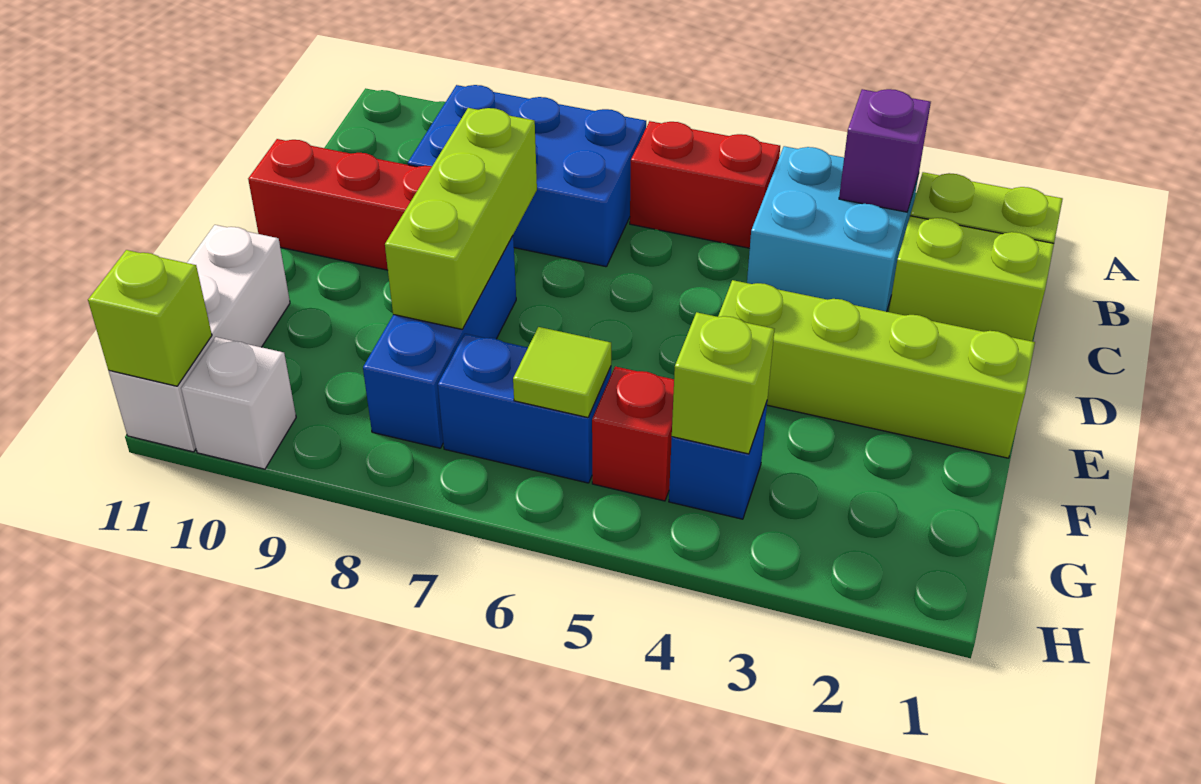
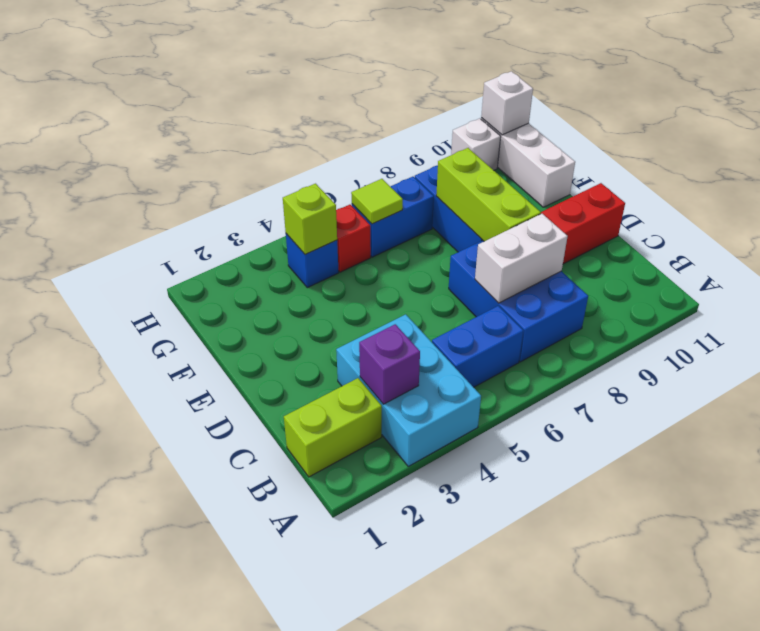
cyan brick B3:C4 level 1 -> cyan brick A3:C4 level 1
red brick B5:B6 level 1 -> blue brick B5:B6 level 1
blue brick B7:C9 level 1 -> blue brick B7:D8 level 1
lime brick C1:C2 level 1 -> none
none -> white brick C7:C8 level 2
lime brick E1:E4 level 1 -> none
lime brick H11 level 2 -> white brick H11 level 2

